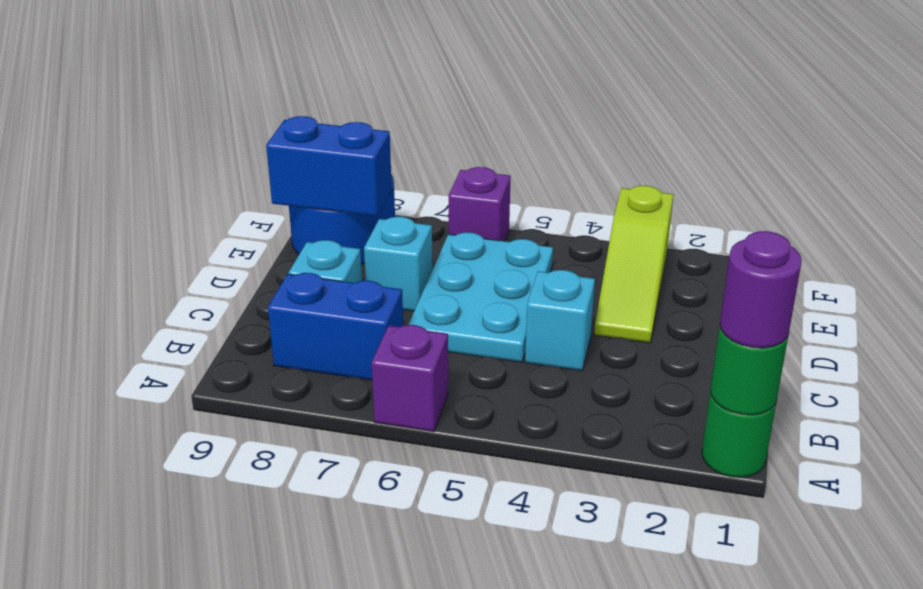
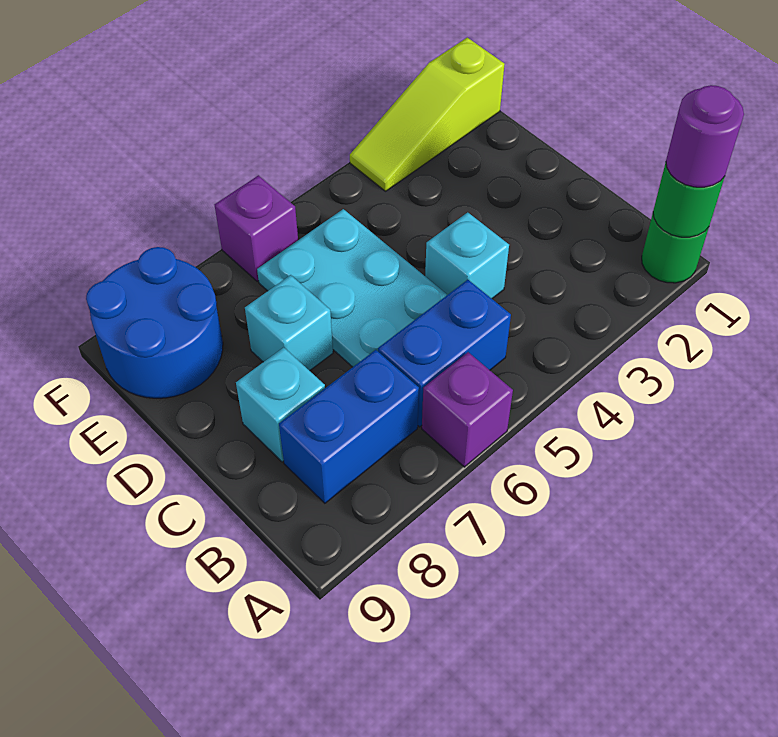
lime slope D3:F3 level 1 top F -> lime slope F1:F3 level 1 top 1
blue brick E8:E9 level 2 -> blue brick B5:B6 level 1

